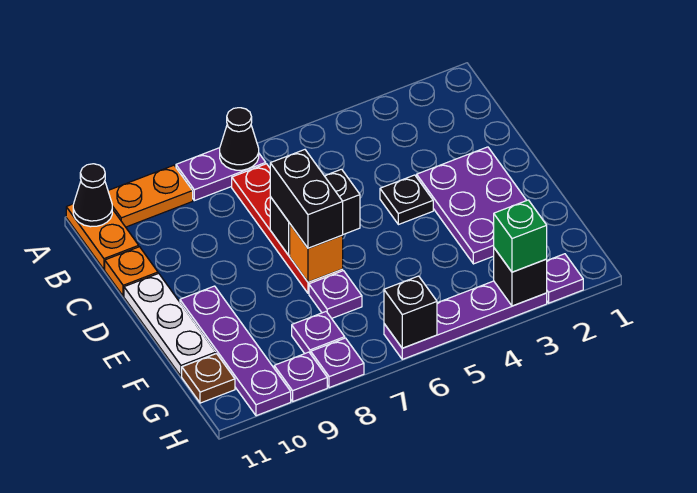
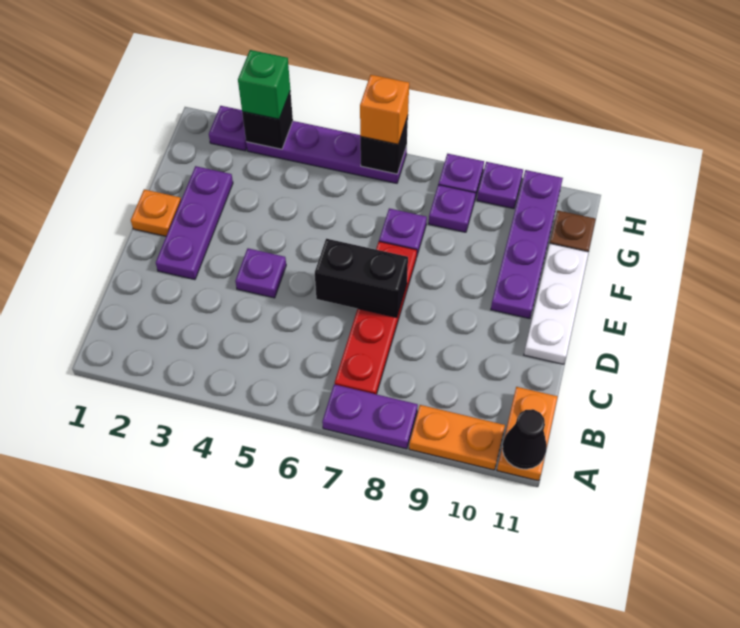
black cone A7 level 2 -> none
orange plate C11 level 1 -> orange plate E1 level 1
purple plate D2:F3 level 1 -> purple plate D2:F2 level 1
black plate D4 level 1 -> purple plate D4 level 1
black brick D7:E7 level 3 -> none
orange brick E7 level 2 -> orange brick H6 level 3

